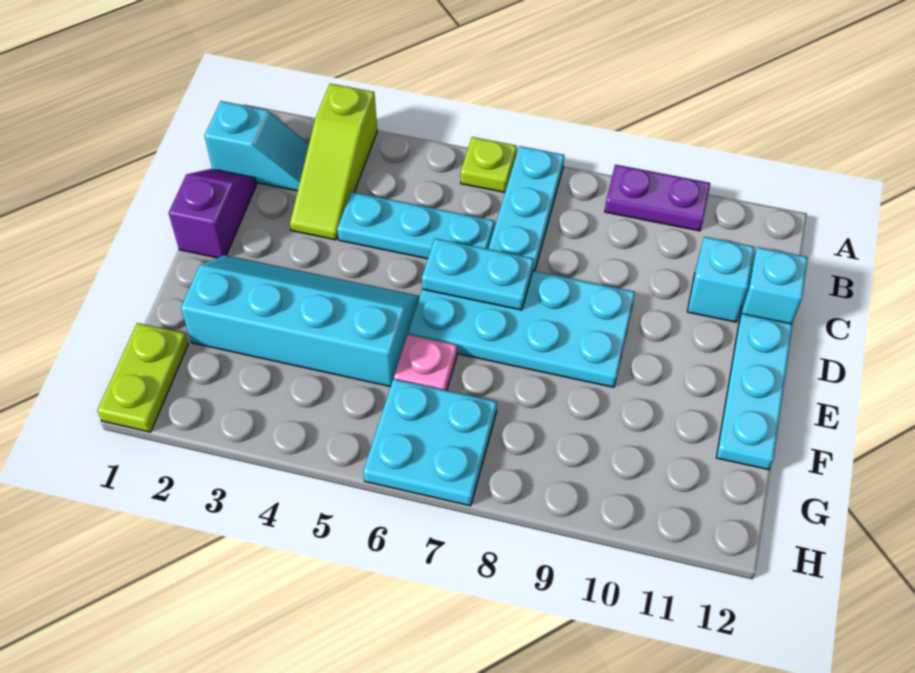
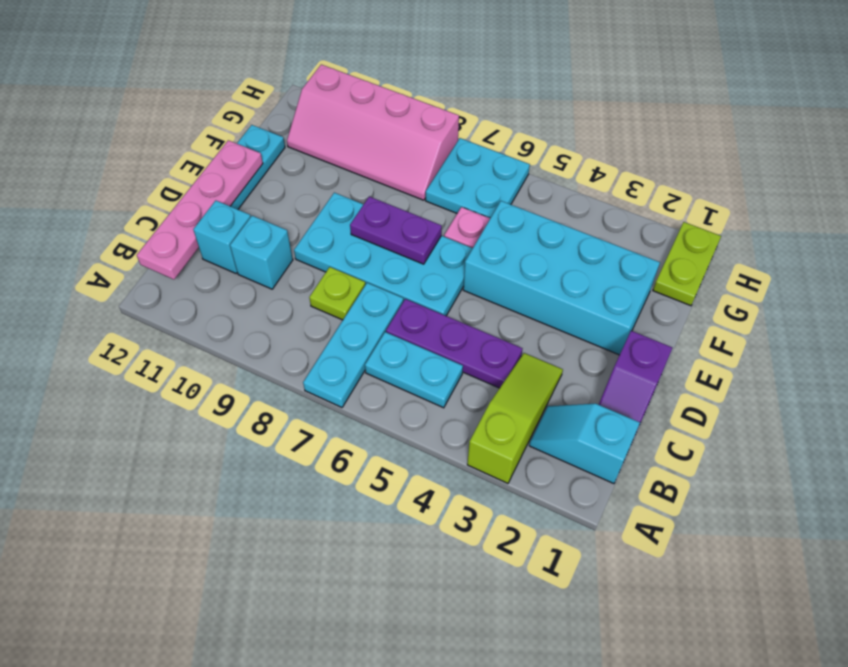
lime plate A6 level 1 -> lime plate C8 level 1
purple plate A9:A10 level 1 -> purple plate E7:E8 level 2
none -> pink plate B12:E12 level 2
cyan plate C4:C6 level 1 -> purple plate C4:C6 level 1
cyan brick C12 level 1 -> cyan brick C10 level 1
cyan plate D6:D7 level 2 -> cyan plate B5:B6 level 1
cyan slope E2:F5 level 1 top F -> cyan brick E2:F5 level 1
none -> pink slope G8:H11 level 1 top H

